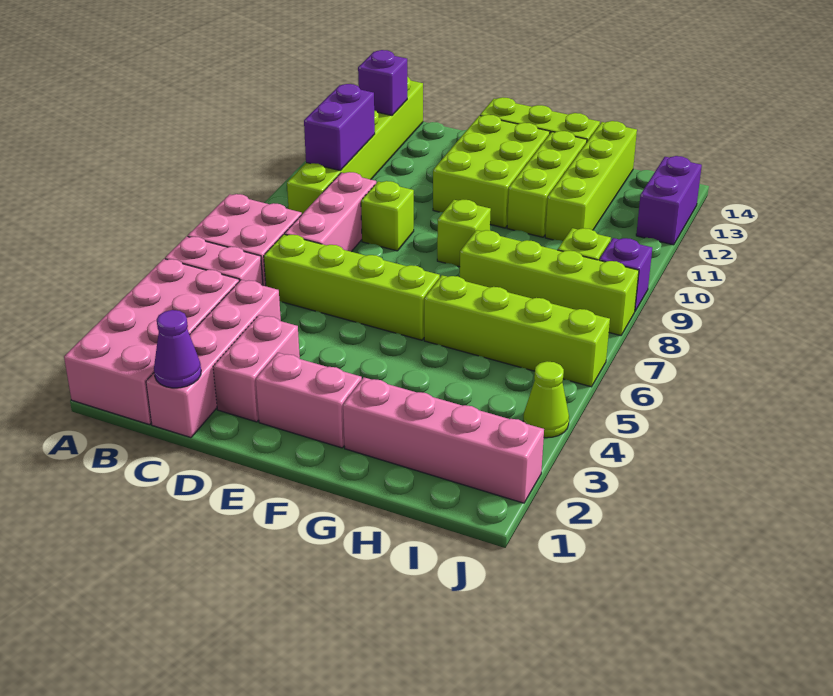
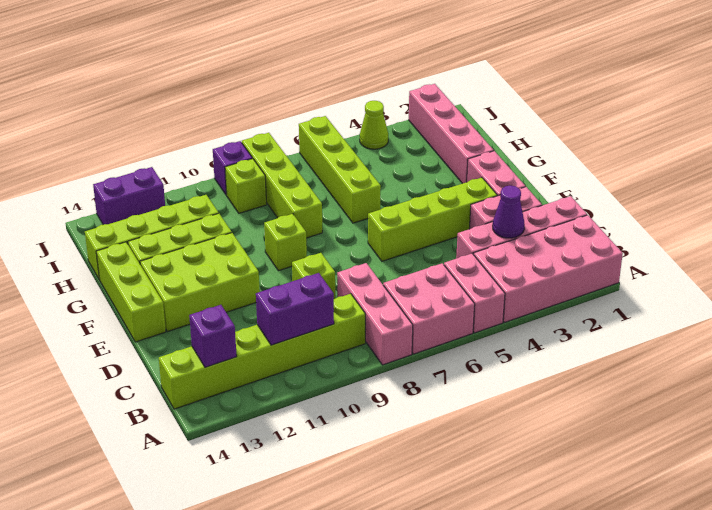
purple cone C1 level 2 -> purple cone C3 level 2
lime brick C6:F6 level 1 -> lime brick E3:E6 level 1
pink brick C7:C9 level 1 -> pink brick A8:C8 level 1

